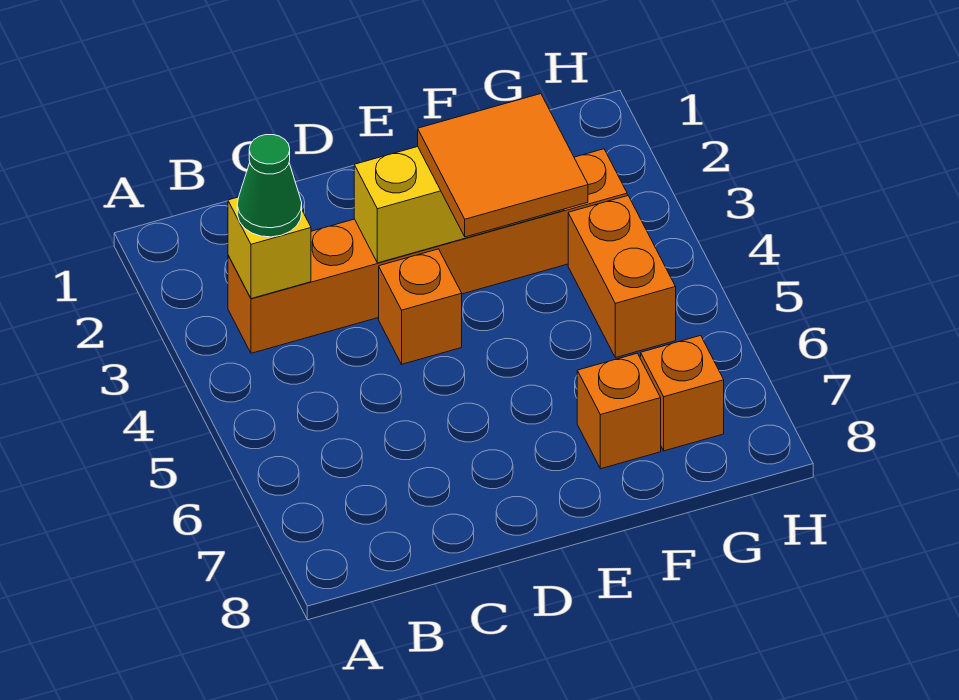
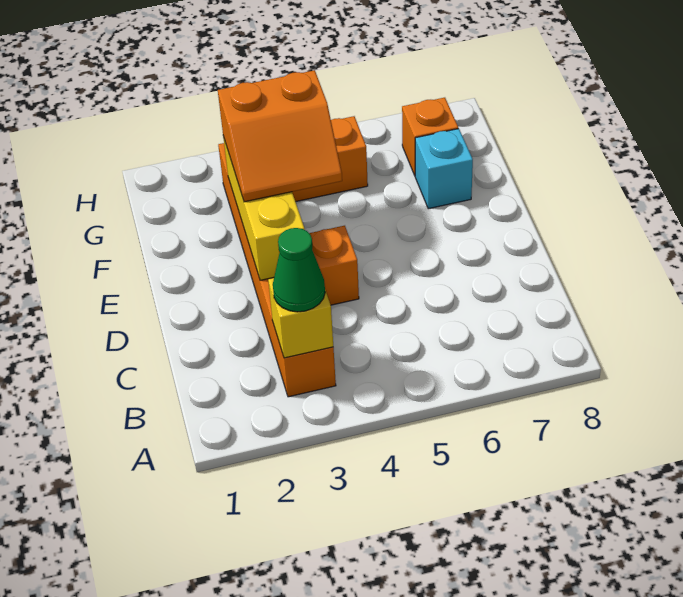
orange tile E3:F4 level 3 -> orange slope E3:F4 level 3 top F
orange brick F7 level 1 -> cyan brick F7 level 1

